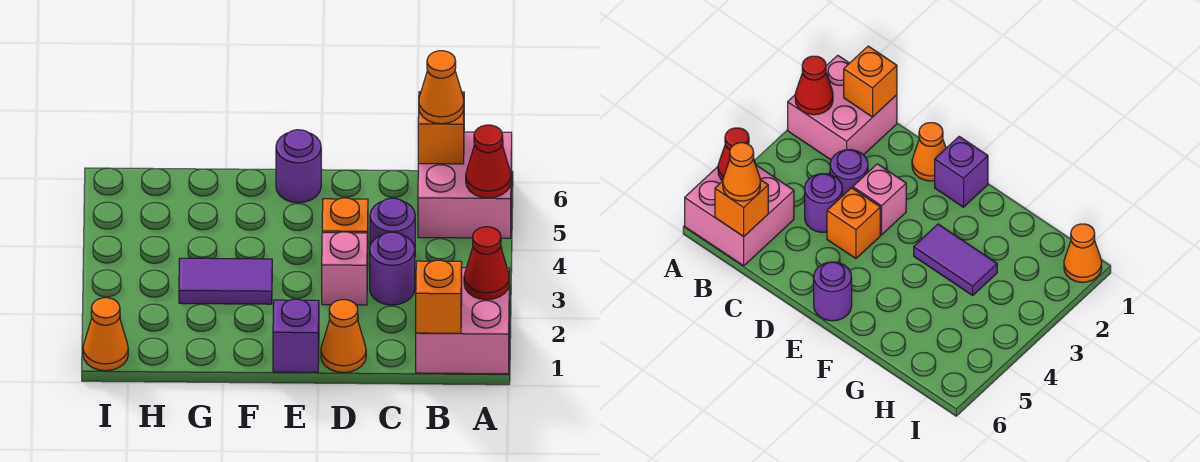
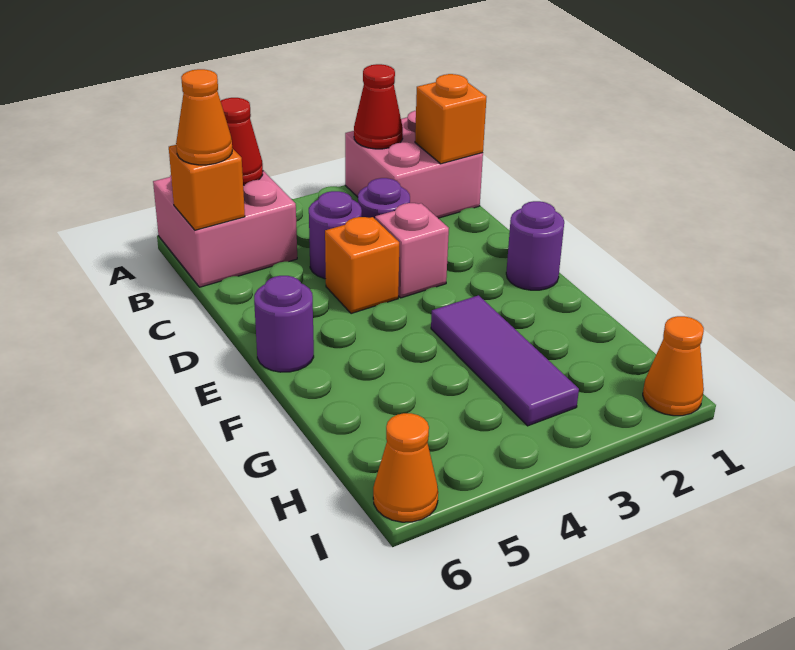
orange cone D1 level 1 -> orange cone I6 level 1
purple brick E1 level 1 -> purple round brick E1 level 1
purple tile F3:G3 level 1 -> purple tile F3:H3 level 1

